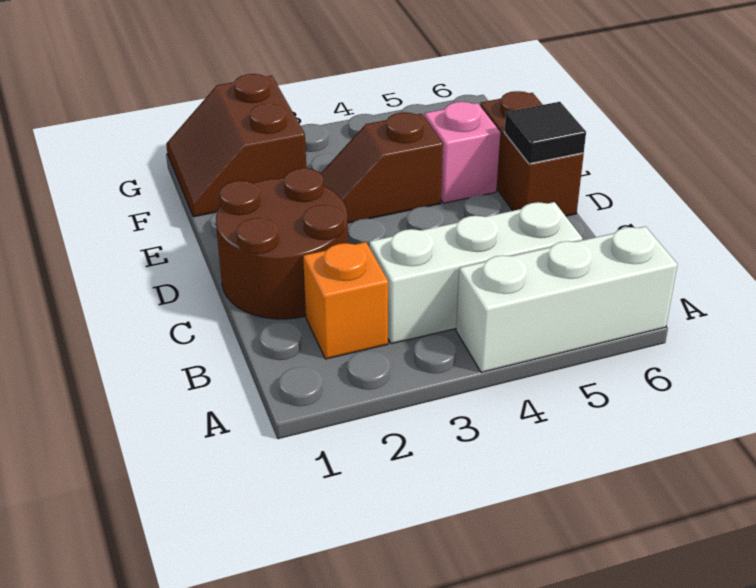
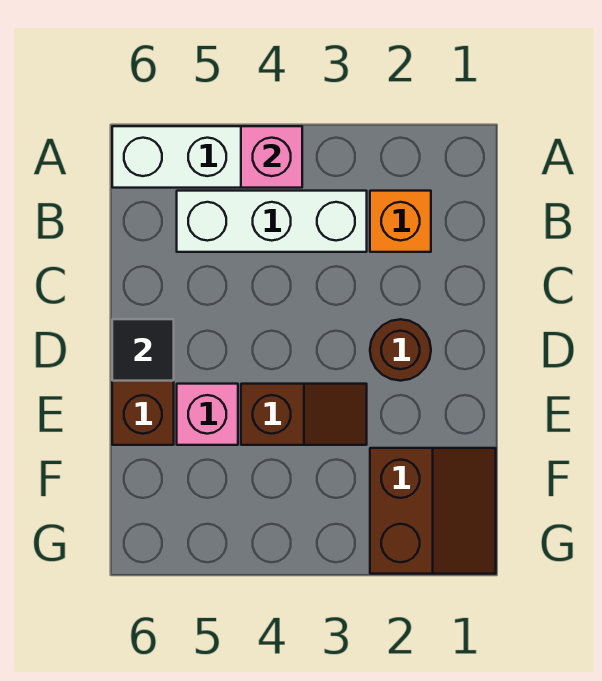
none -> pink brick A4 level 2
brown round brick C1:D2 level 1 -> brown round brick D2 level 1

